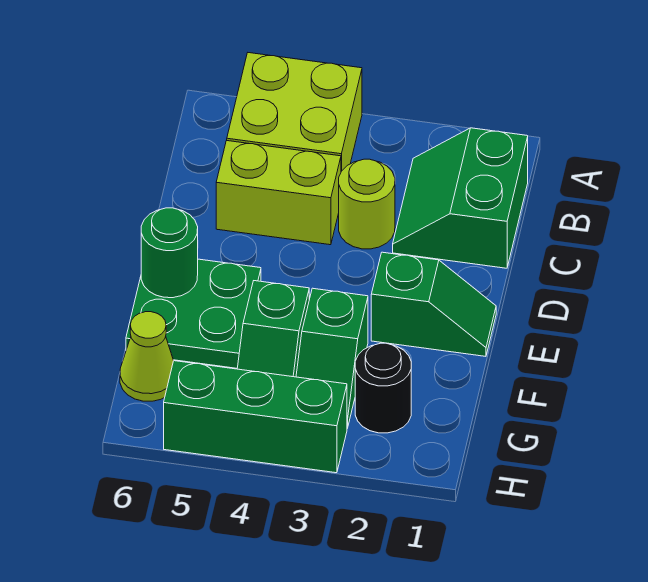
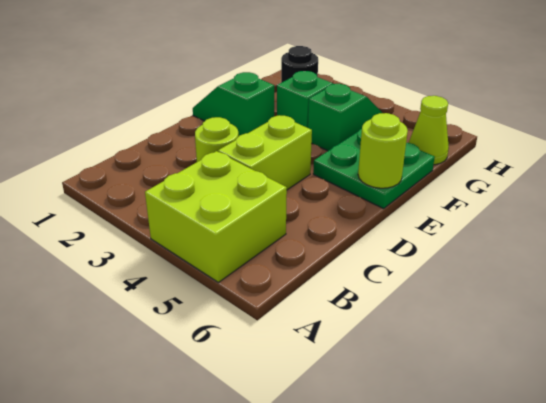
green slope B1:C2 level 1 top 1 -> none
lime brick C4:C5 level 1 -> lime brick C4:D4 level 1
green round brick E6 level 2 -> lime round brick E6 level 2
green brick H3:H5 level 1 -> none

